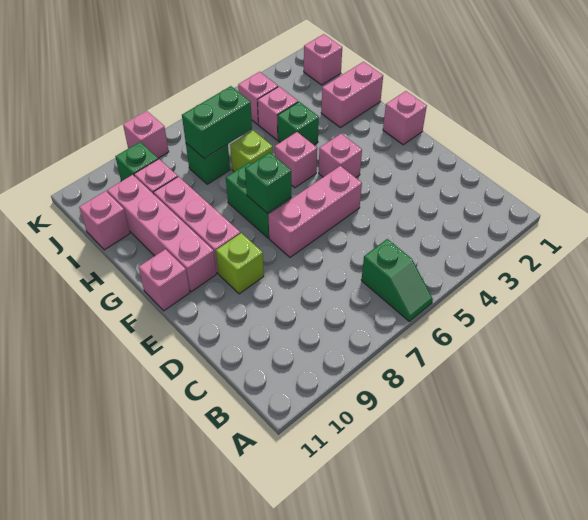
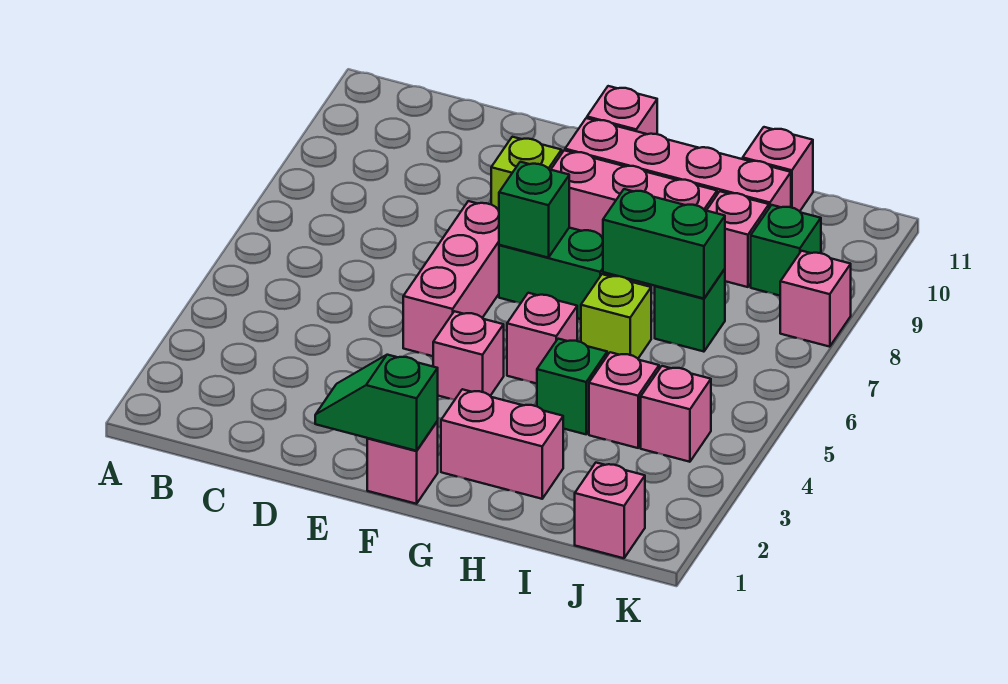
green slope A6:B6 level 1 top B -> green slope E1:F1 level 2 top F
pink brick H1:H2 level 1 -> pink brick G2:H2 level 1
green brick I6:I7 level 2 -> green brick H7:I7 level 2

